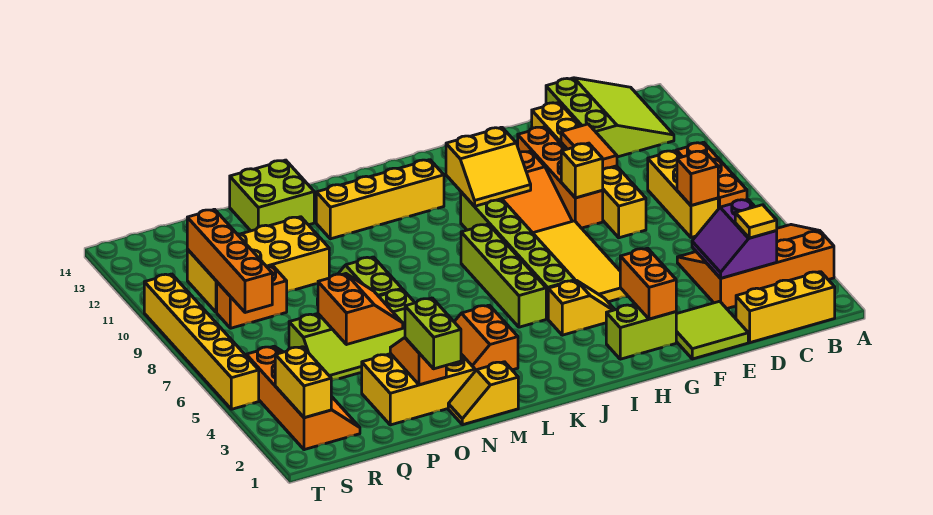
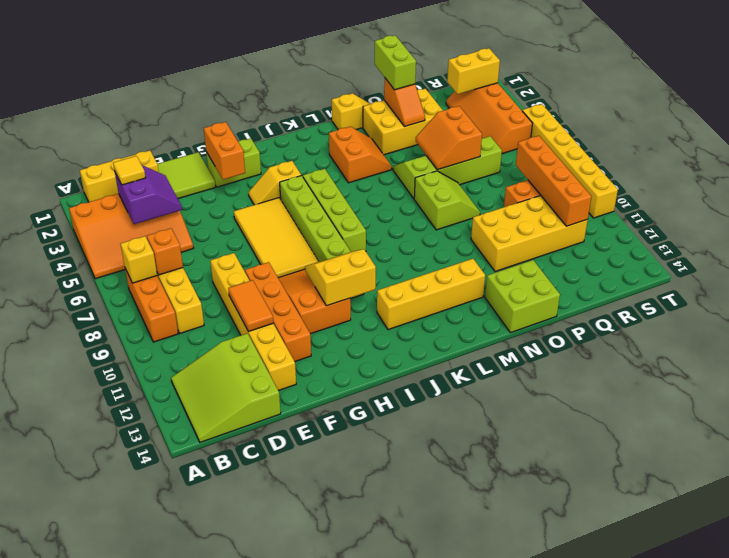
yellow brick F9 level 2 -> yellow brick B7 level 2
yellow brick S2:S3 level 2 -> yellow brick R2:S2 level 2

